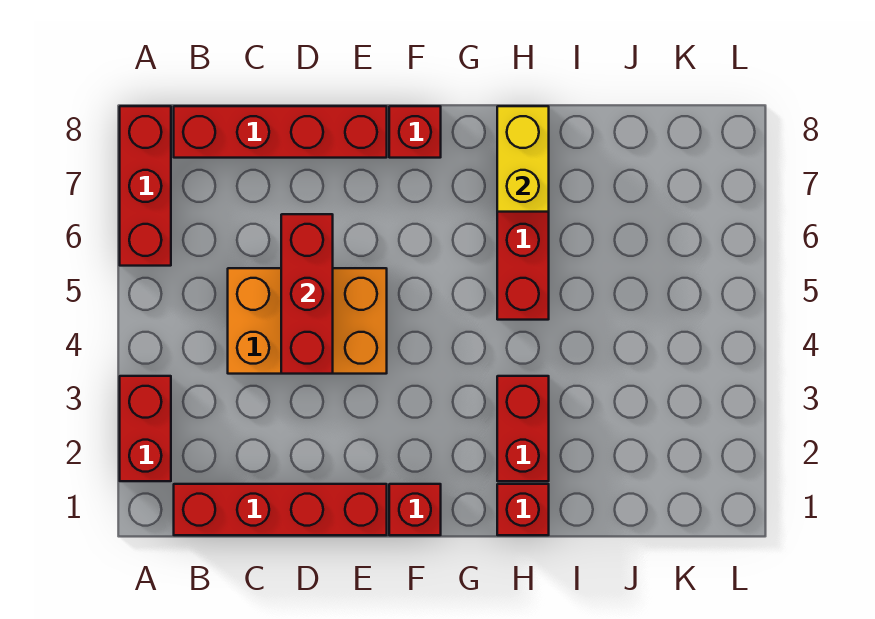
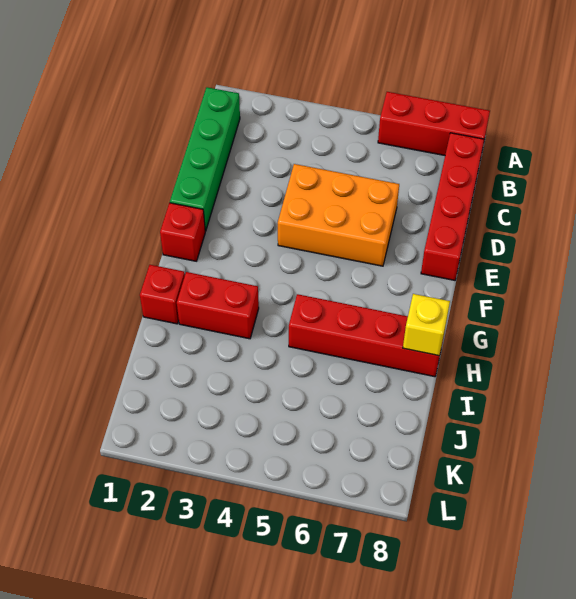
red brick A2:A3 level 1 -> none
red brick B1:E1 level 1 -> green brick B1:E1 level 1
orange brick C4:E5 level 1 -> orange brick D4:E6 level 1
red brick D4:D6 level 2 -> none
red brick F8 level 1 -> none
yellow brick H7:H8 level 2 -> yellow brick H8 level 2

